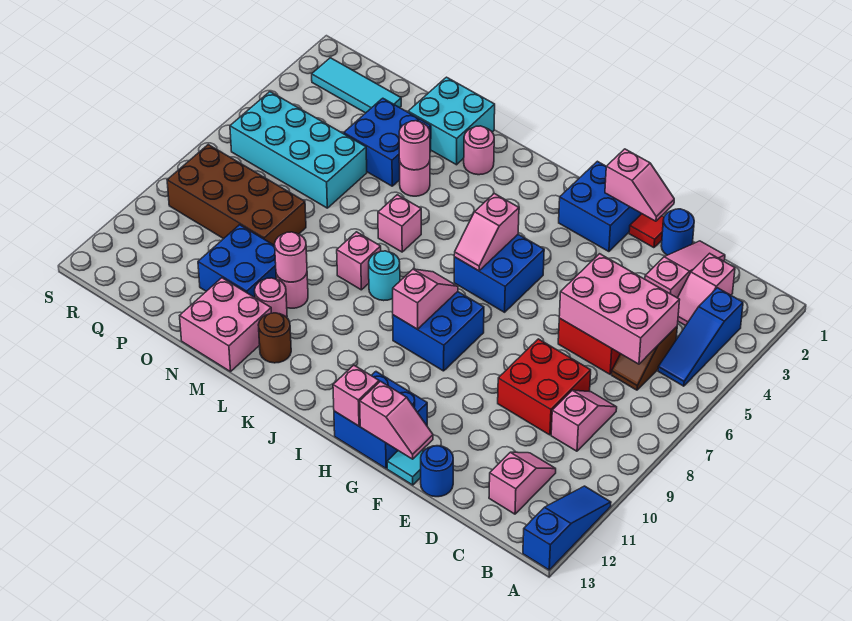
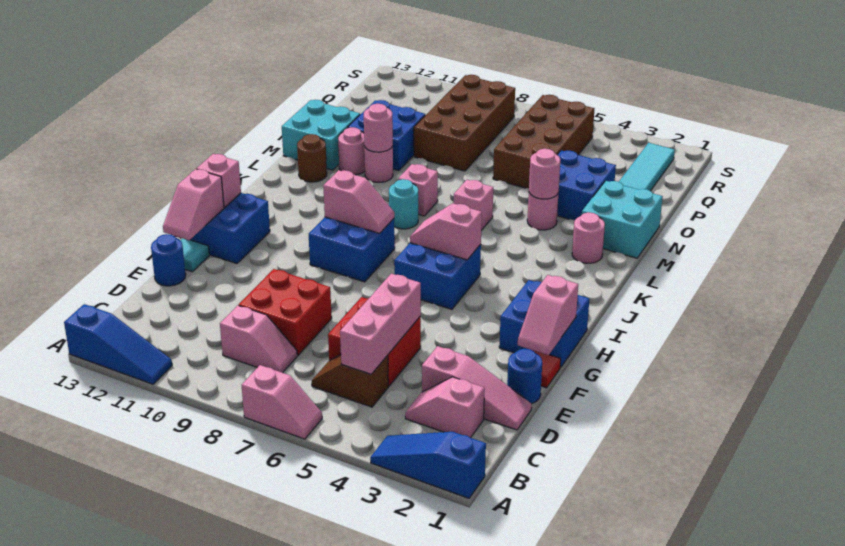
blue slope B3:B5 level 1 top 3 -> blue slope A1:A3 level 1 top 1
pink brick C5:E6 level 2 -> pink brick C5:E5 level 2
pink slope C11:C12 level 1 top 12 -> pink slope A6:A7 level 1 top 7
pink brick M12:N13 level 1 -> cyan brick M12:N13 level 1
cyan brick O5:R6 level 1 -> brown brick O5:R6 level 1

